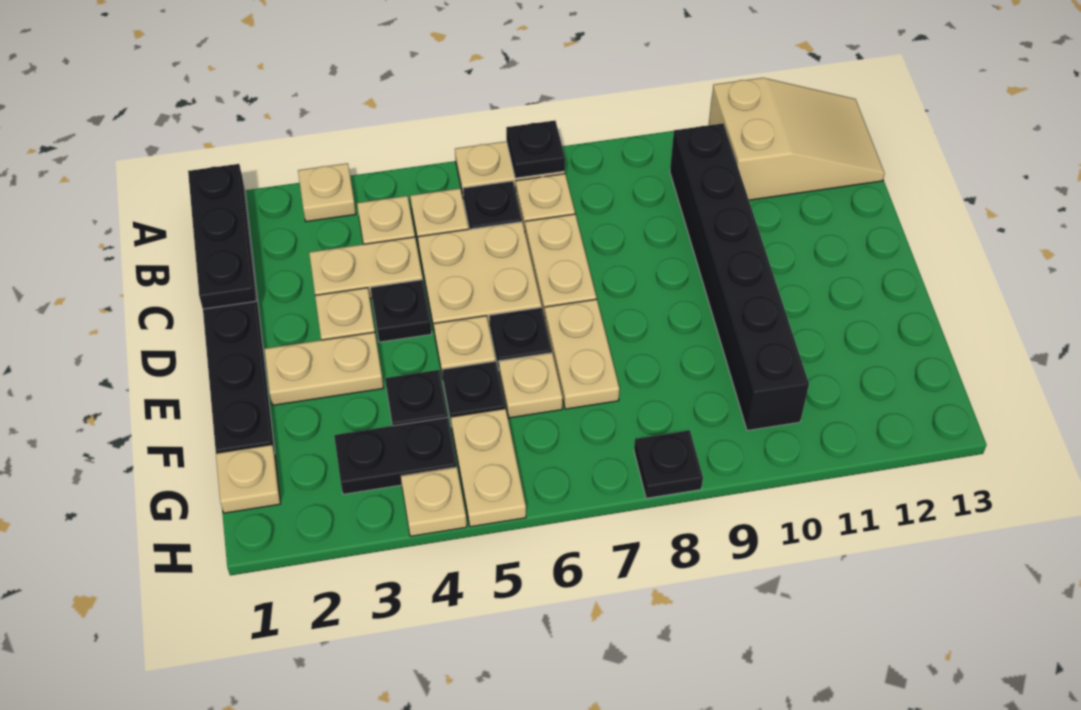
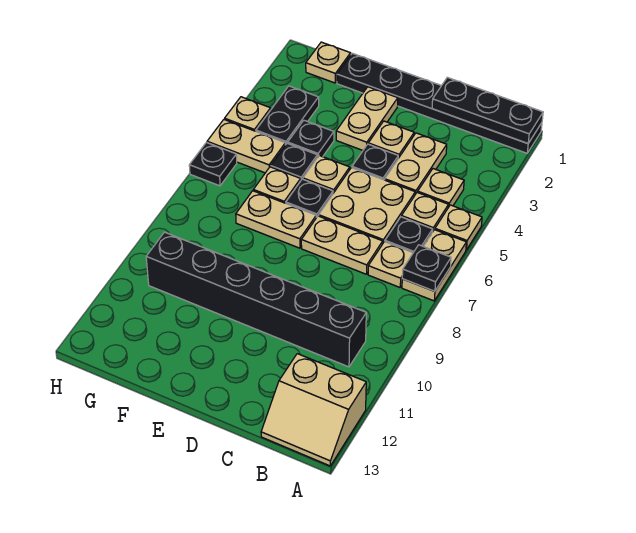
tan plate A3 level 1 -> tan plate A5 level 1
tan slope A11:B13 level 1 top 11 -> tan slope A12:B13 level 1 top 12
black plate H8 level 1 -> black plate H6 level 1

